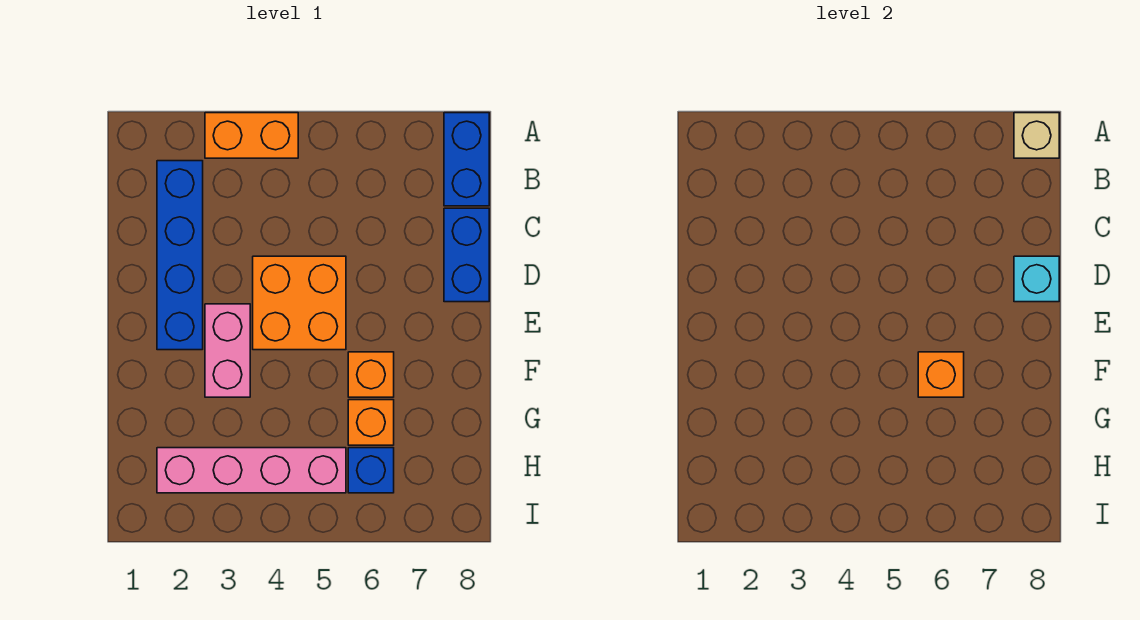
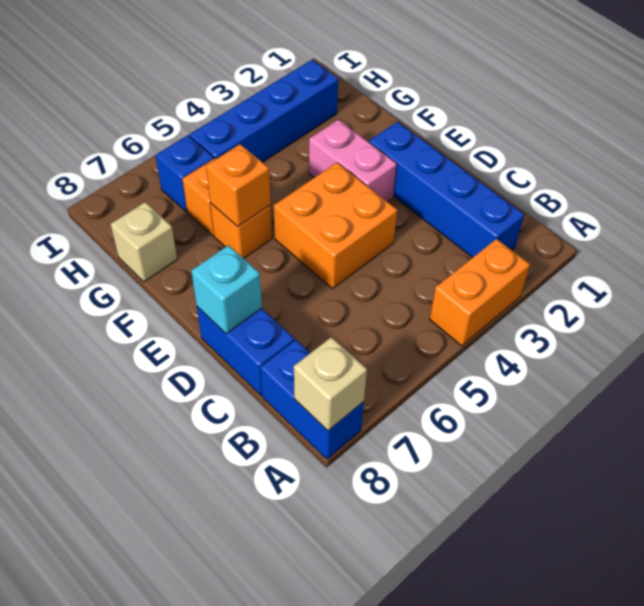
none -> tan brick G8 level 1
pink brick H2:H5 level 1 -> blue brick H2:H5 level 1

